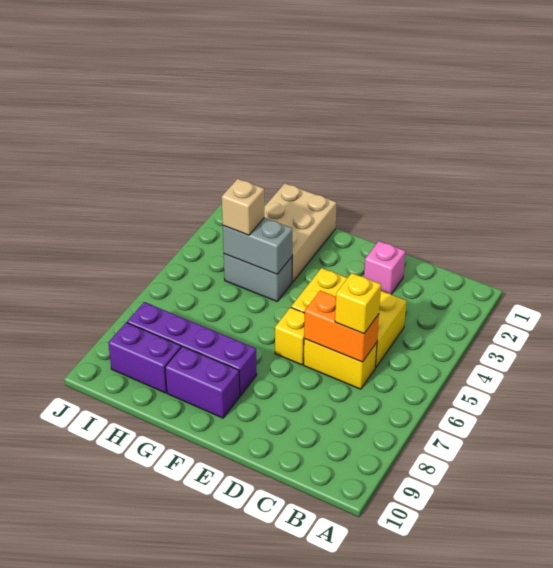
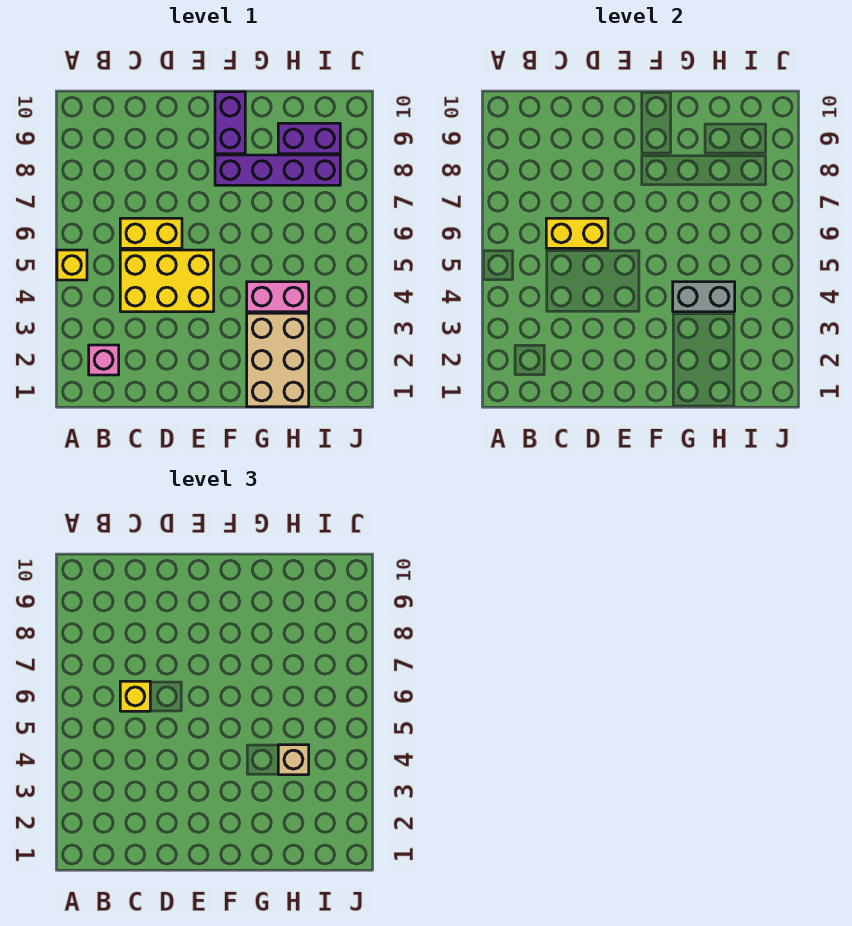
orange brick C6:D6 level 2 -> yellow brick C6:D6 level 2
pink brick D2 level 1 -> pink brick B2 level 1
yellow brick E6 level 1 -> yellow brick A5 level 1
purple brick F9:G9 level 1 -> purple brick F9:F10 level 1
grey brick G4:H4 level 1 -> pink brick G4:H4 level 1

